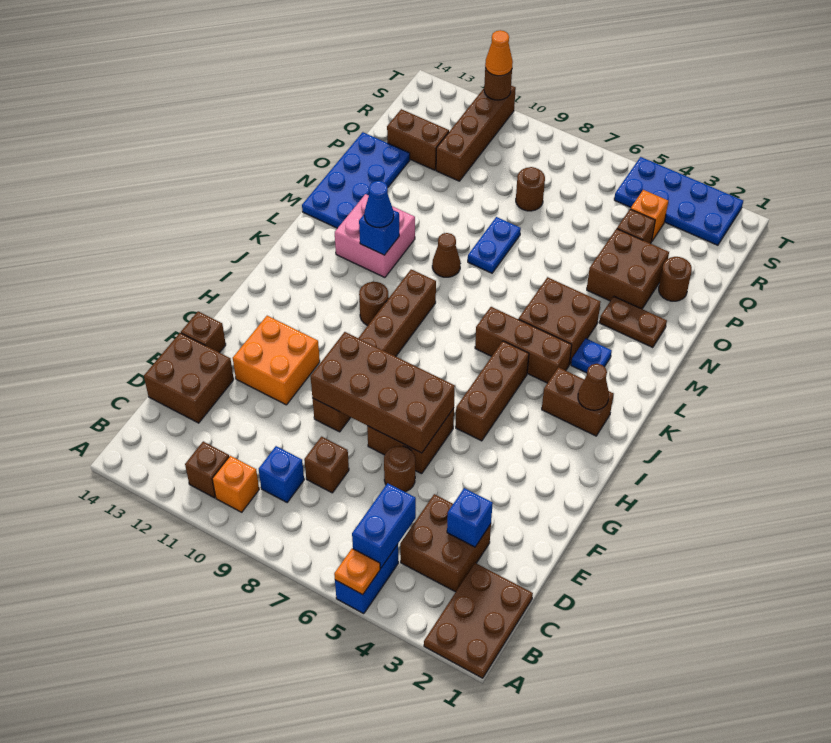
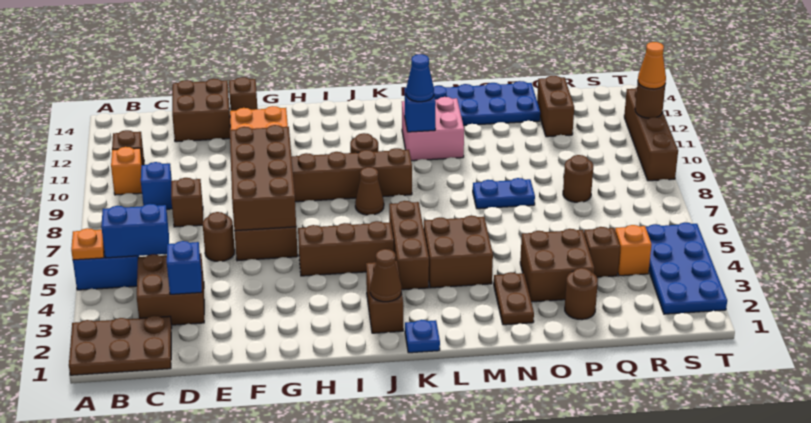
blue plate L3 level 1 -> blue plate K1 level 1
brown cone M9 level 1 -> brown cone J8 level 1
brown brick Q11:T11 level 1 -> brown brick T9:T12 level 1

